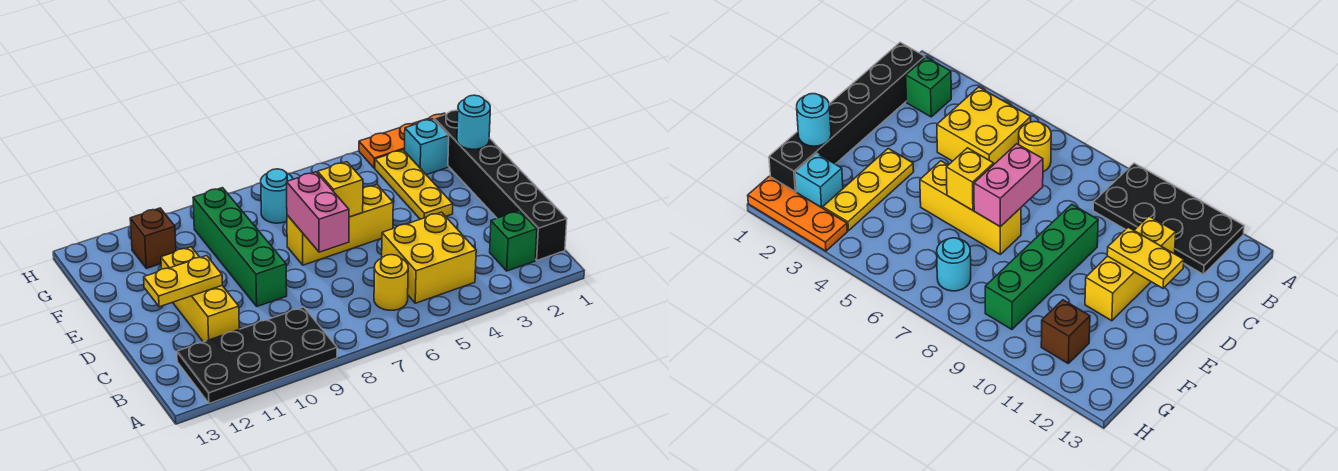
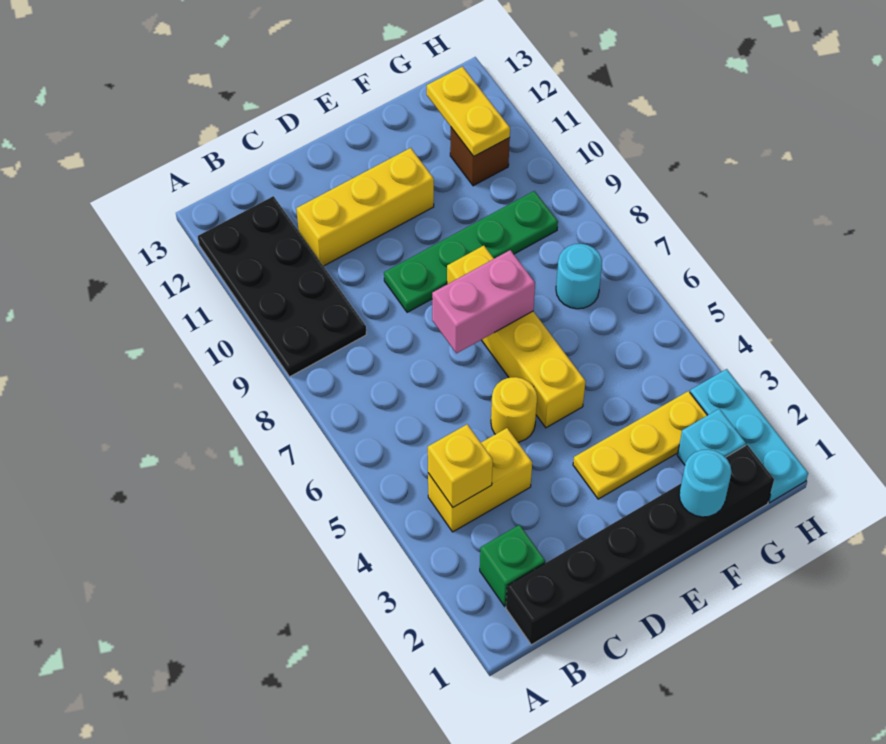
yellow brick B4:C5 level 1 -> yellow brick B4:C4 level 1
yellow round brick B6 level 1 -> yellow round brick D5 level 1
green brick D9:G9 level 1 -> green plate D9:G9 level 1
yellow plate D11:D12 level 2 -> yellow plate G11:G12 level 2
yellow brick E5:E7 level 1 -> yellow brick E5:E8 level 1
yellow brick E6 level 2 -> yellow brick B4 level 2
orange plate H1:H3 level 1 -> cyan plate H1:H3 level 1

